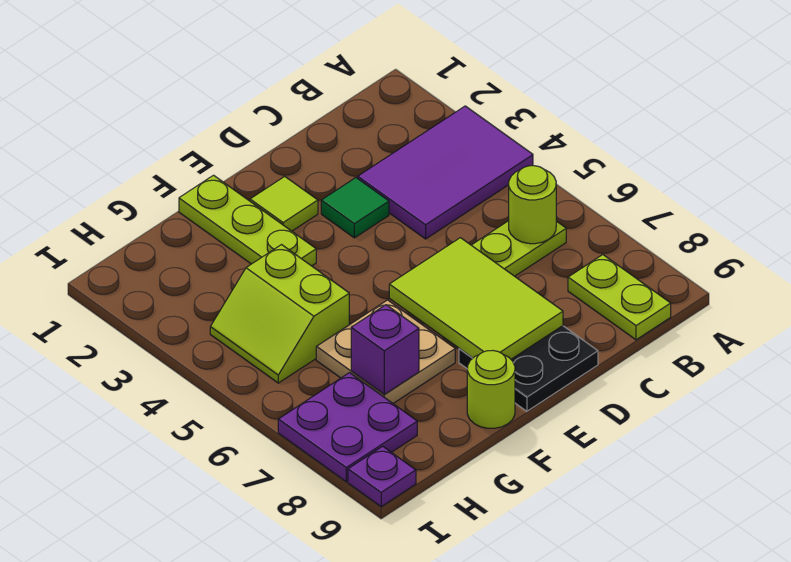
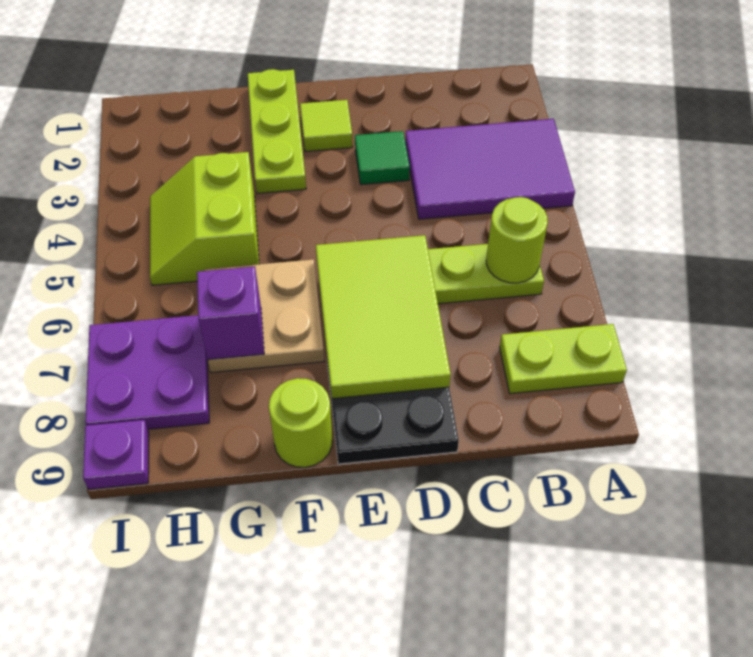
lime plate B8:B9 level 1 -> lime plate A8:B8 level 1

